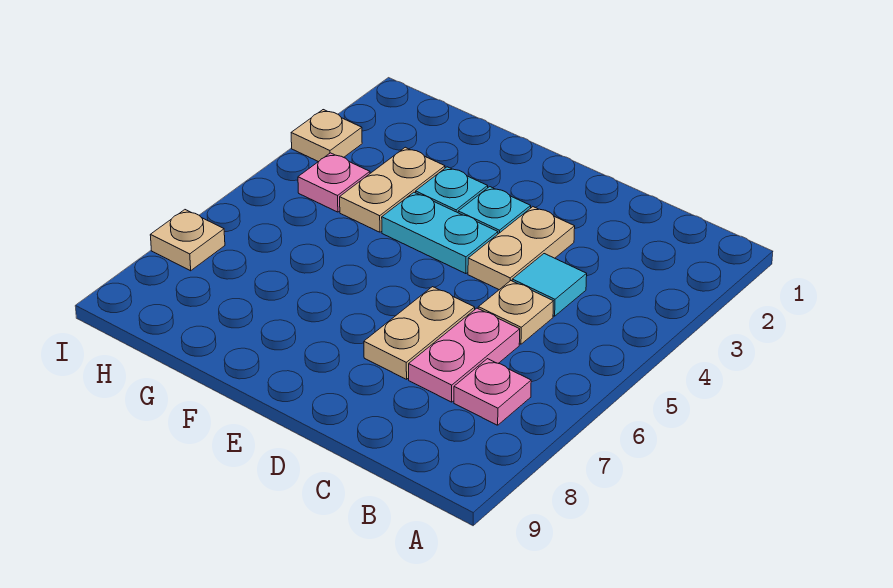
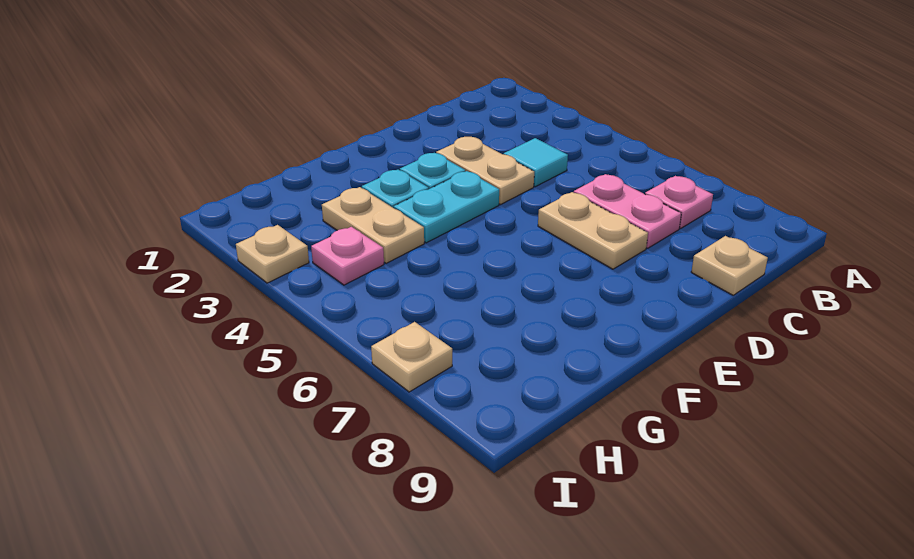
tan plate C5 level 1 -> tan plate C9 level 1

